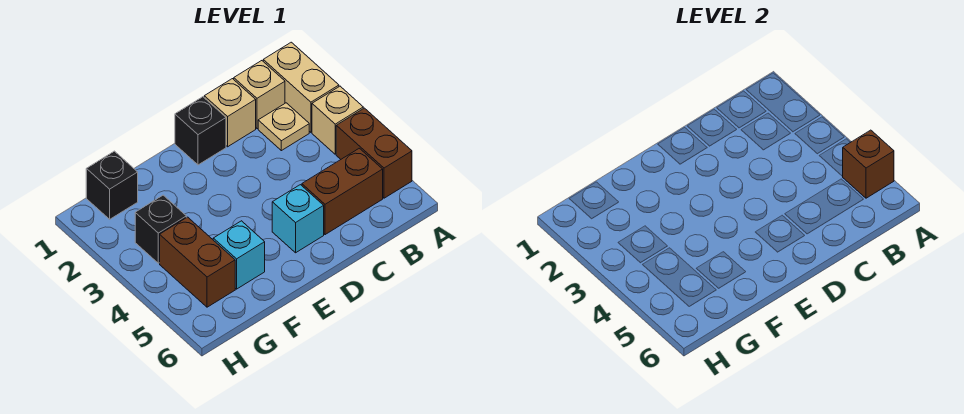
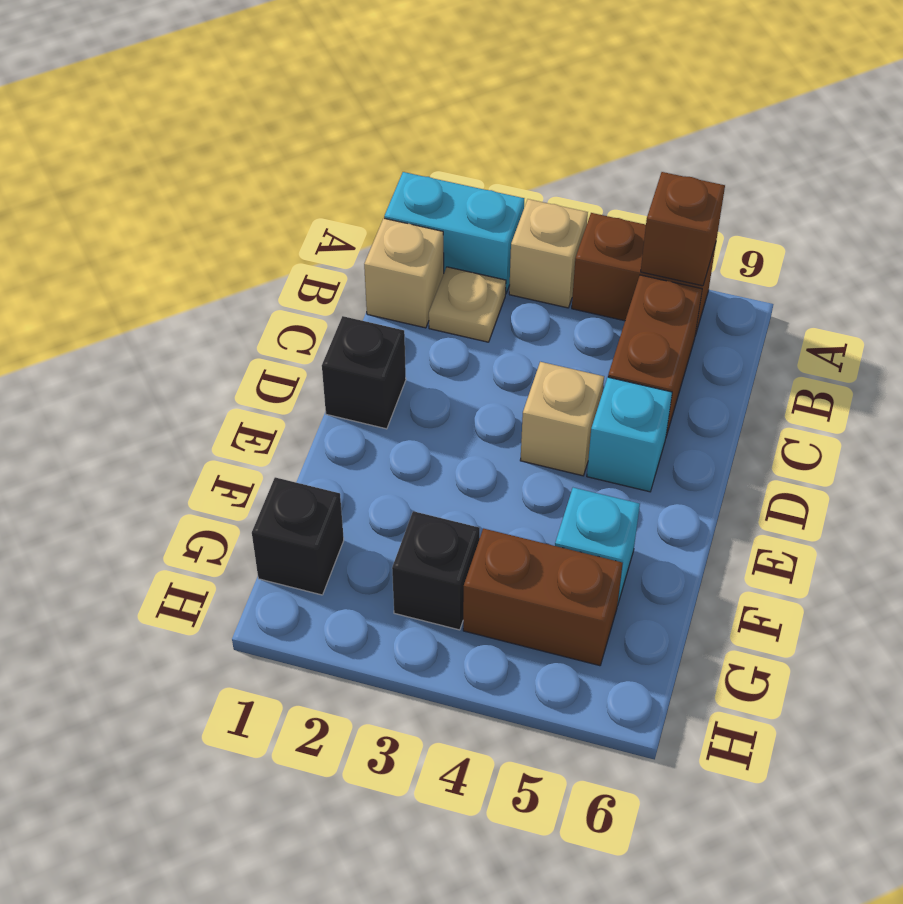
tan brick A1:A2 level 1 -> cyan brick A1:A2 level 1
tan brick C1 level 1 -> tan brick D4 level 1

